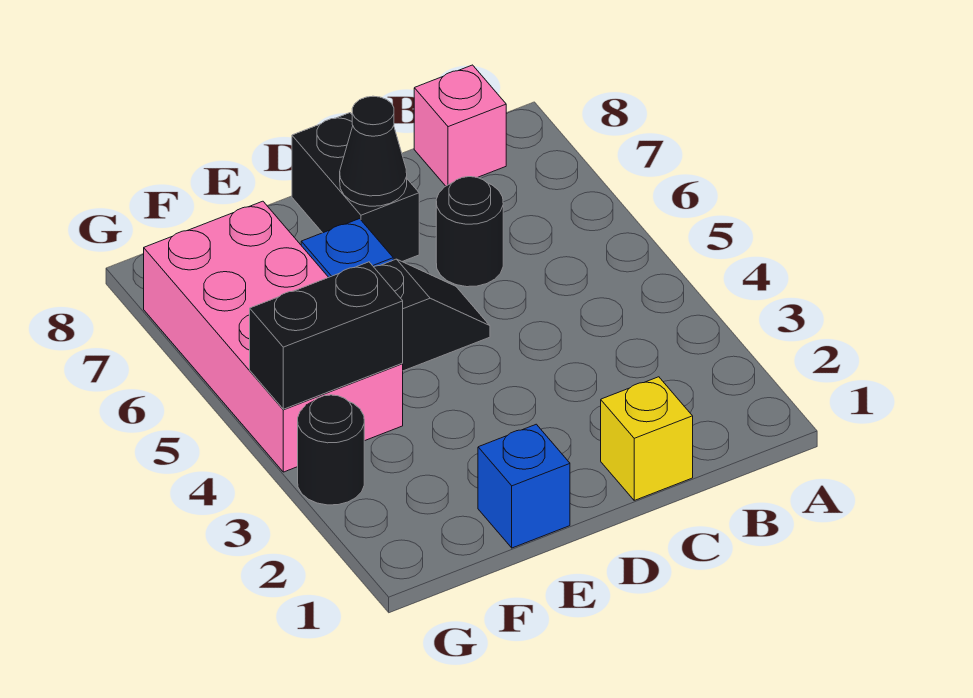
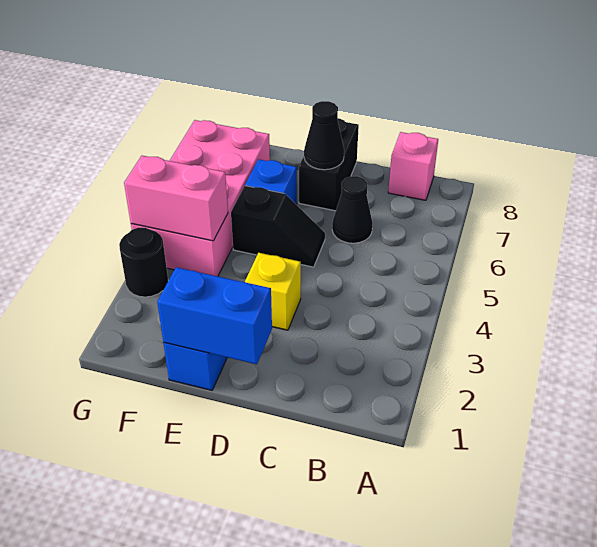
yellow brick C1 level 1 -> yellow brick D3 level 1
black round brick C6 level 1 -> black cone C6 level 1
none -> blue brick D1:E1 level 2
black brick F4:G4 level 2 -> pink brick F4:G4 level 2

